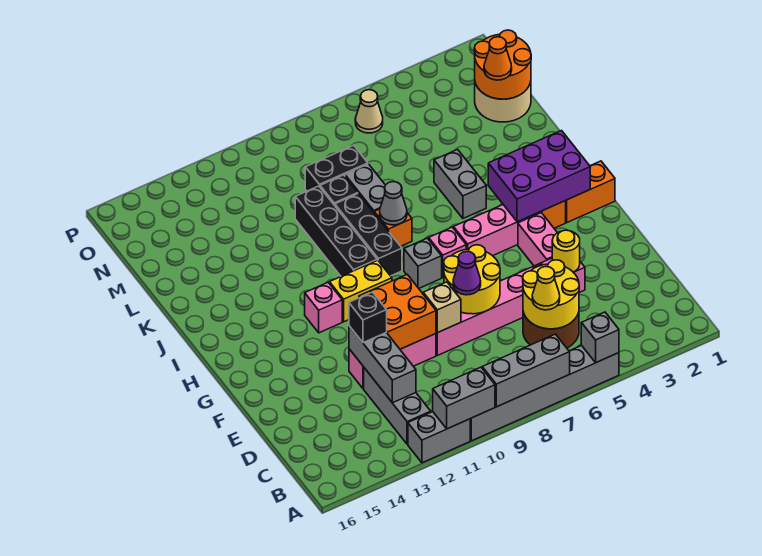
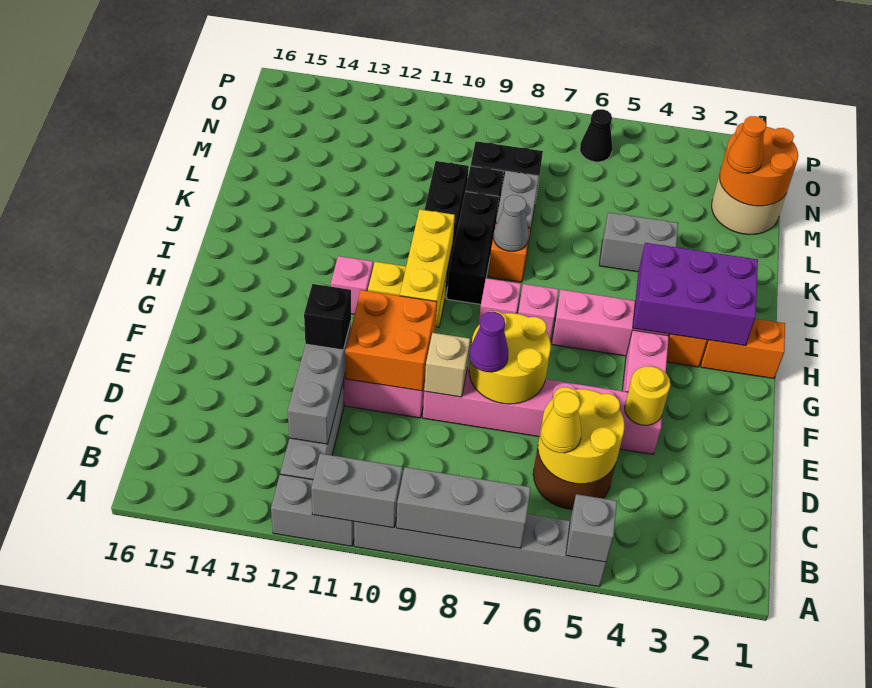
none -> yellow brick G10:I10 level 2
grey brick H8 level 1 -> pink brick H8 level 1
grey brick J5:K5 level 1 -> grey brick K4:K5 level 1
tan cone O6 level 1 -> black cone O6 level 1

